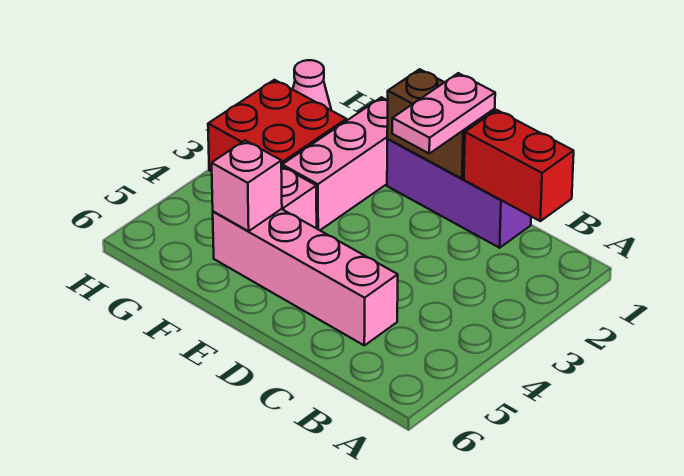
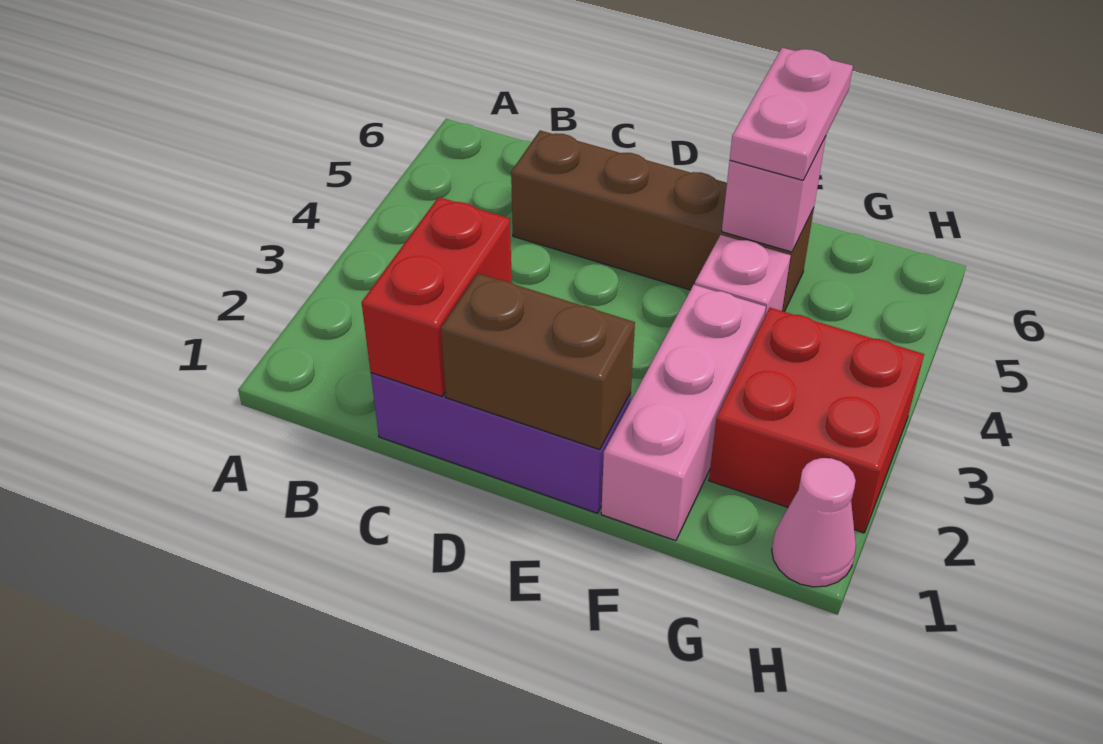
red brick B1:C1 level 2 -> red brick C1:C2 level 2
pink brick C5:F5 level 1 -> brown brick C5:F5 level 1
pink plate D1:D2 level 3 -> pink plate F5:F6 level 3

